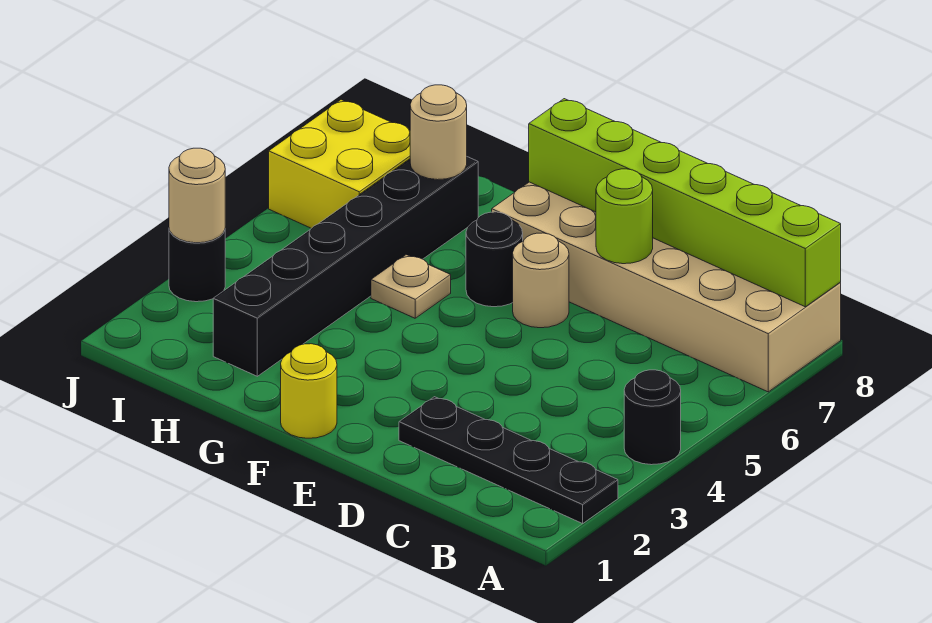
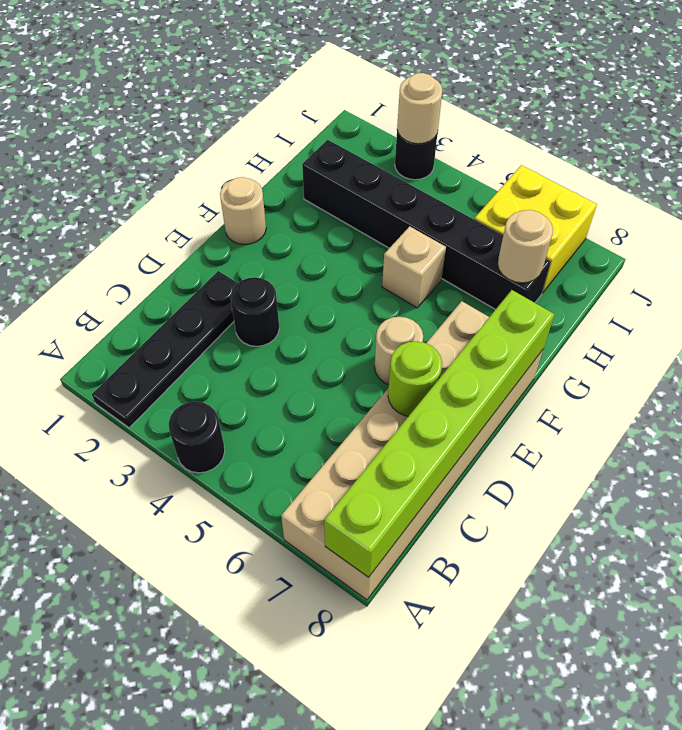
yellow round brick F1 level 1 -> tan round brick F1 level 1
black round brick F6 level 1 -> black round brick D3 level 1
tan plate G5 level 1 -> tan brick G5 level 1

